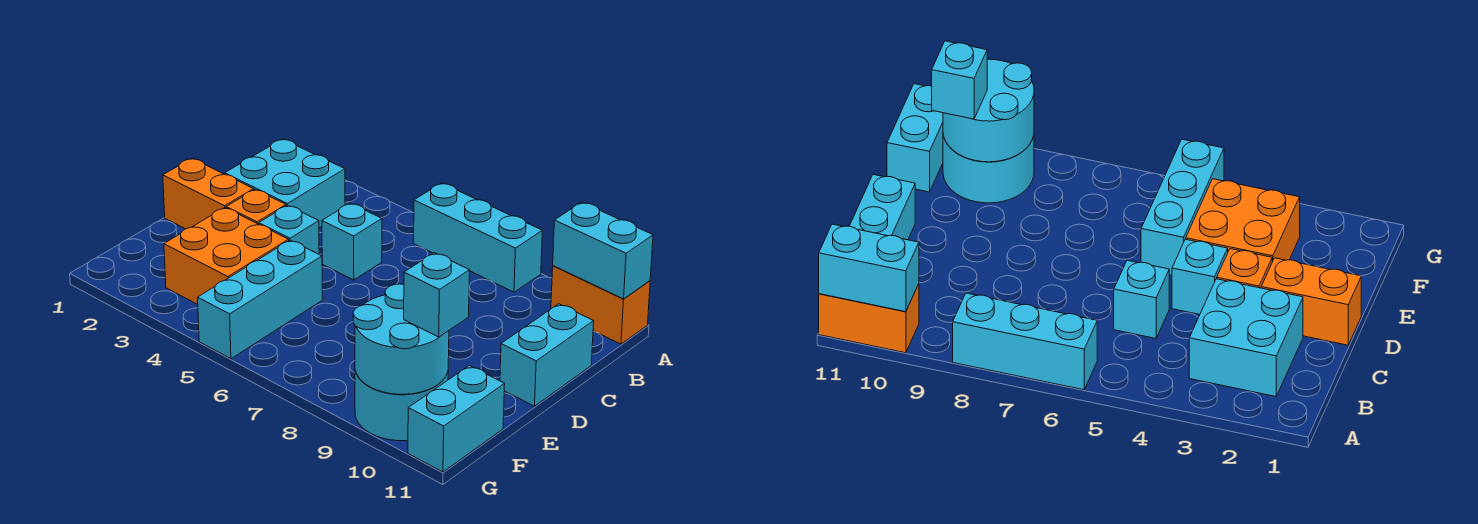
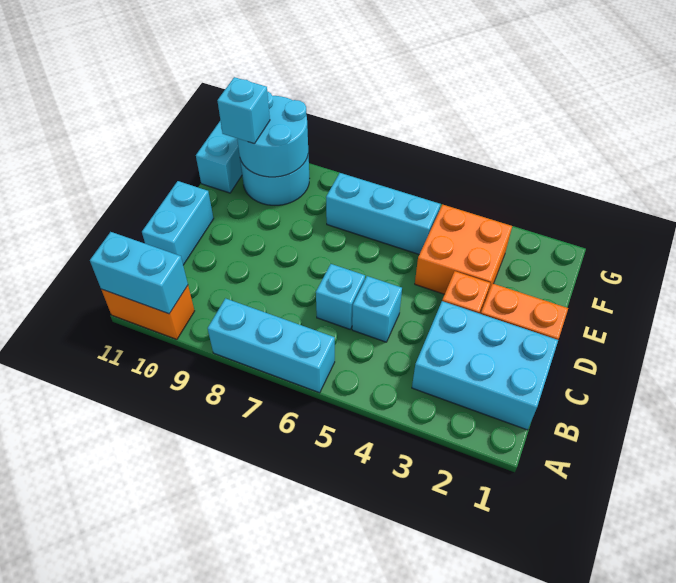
cyan brick B2:C3 level 1 -> cyan brick B1:C3 level 1
cyan brick D4 level 1 -> cyan brick C6 level 1
cyan brick E5:G5 level 1 -> cyan brick F5:F7 level 1

